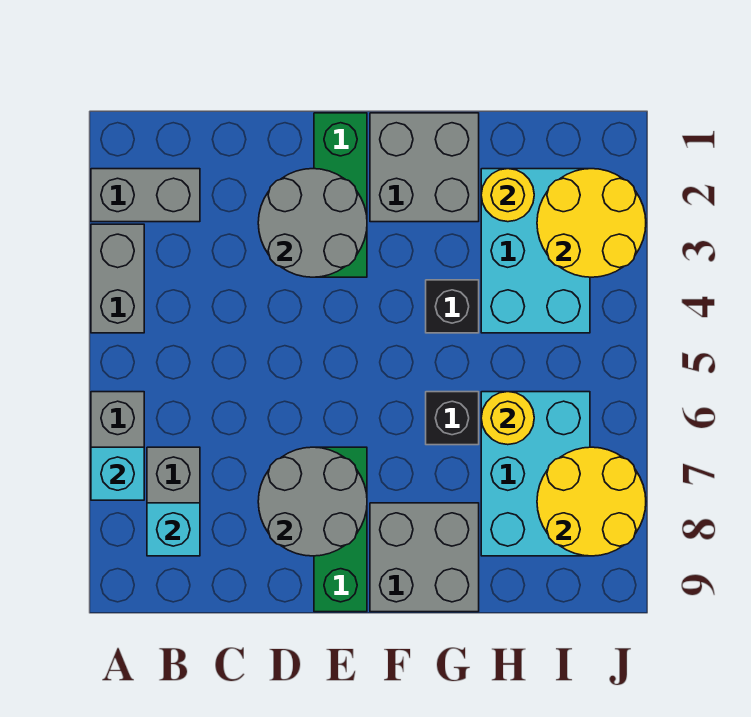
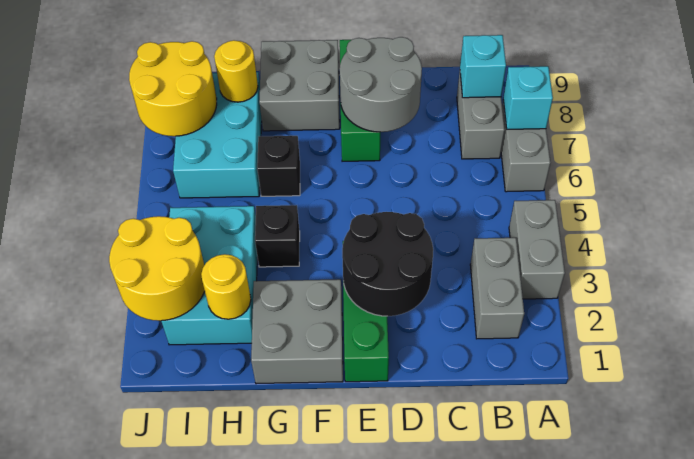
grey brick A2:B2 level 1 -> grey brick B2:B3 level 1
grey round brick D2:E3 level 2 -> black round brick D2:E3 level 2
yellow round brick H6 level 2 -> yellow round brick H8 level 2

